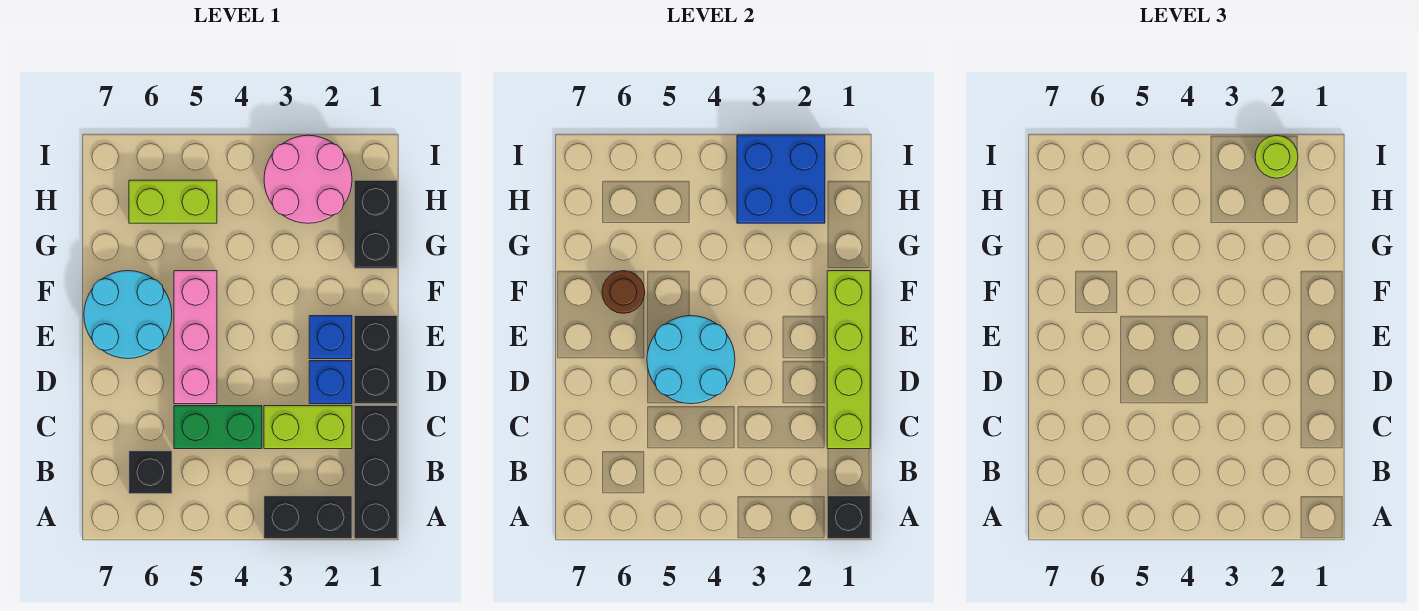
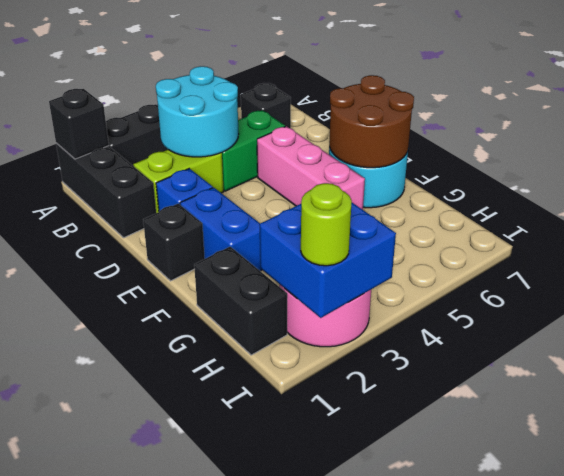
lime brick C1:F1 level 2 -> none
black brick D1:E1 level 1 -> black brick E1 level 1
cyan round brick D4:E5 level 2 -> cyan round brick B3:C4 level 2
blue brick E2 level 1 -> blue brick E2:F2 level 1
brown round brick F6 level 2 -> brown round brick E6:F7 level 2
lime brick H5:H6 level 1 -> none

